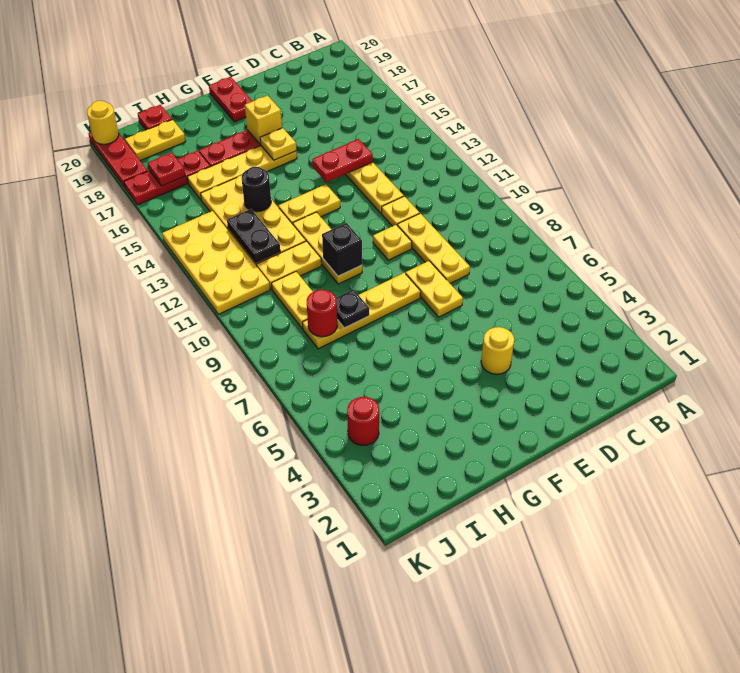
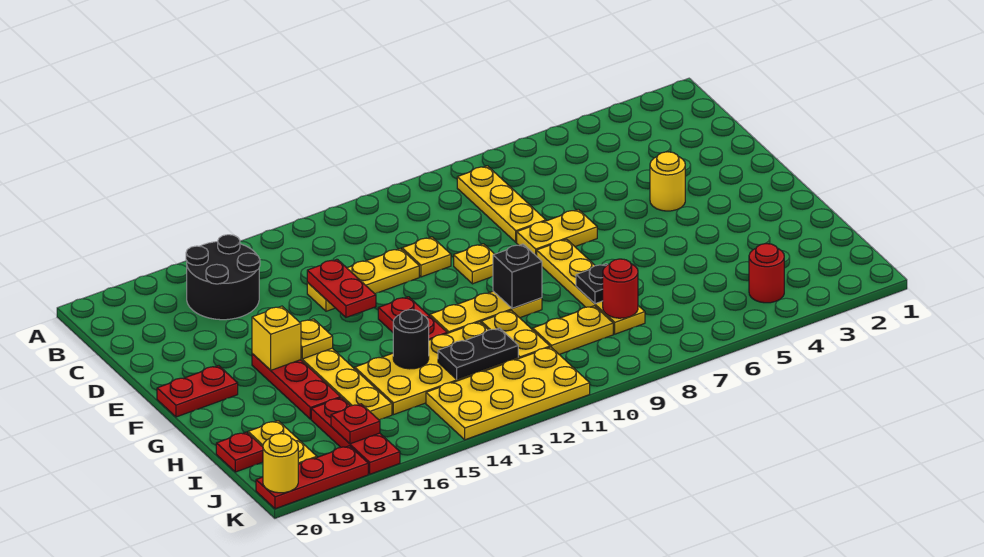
none -> black round brick B16:C17 level 1
yellow plate D8:D10 level 1 -> yellow plate B8:D8 level 1
yellow plate F13:G13 level 1 -> red plate F13:G13 level 1

